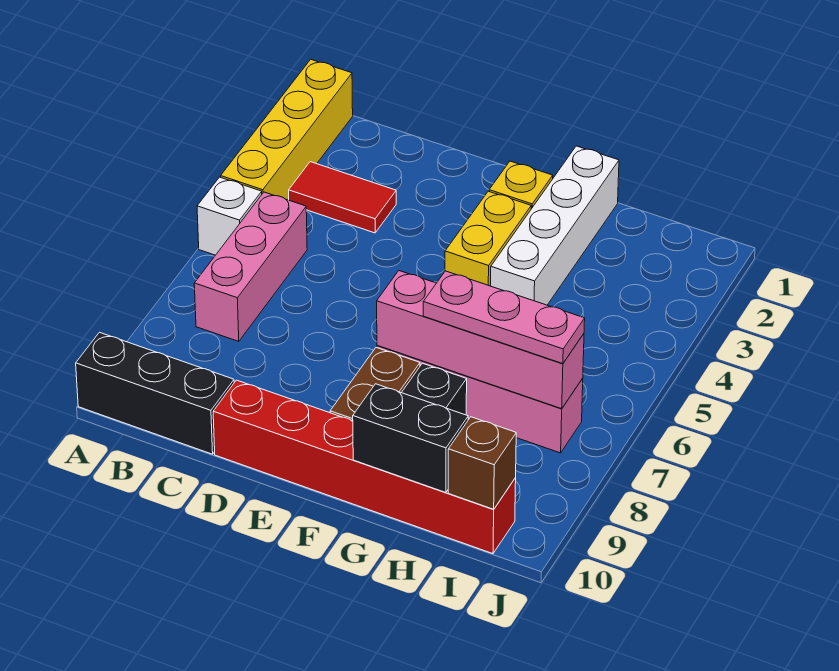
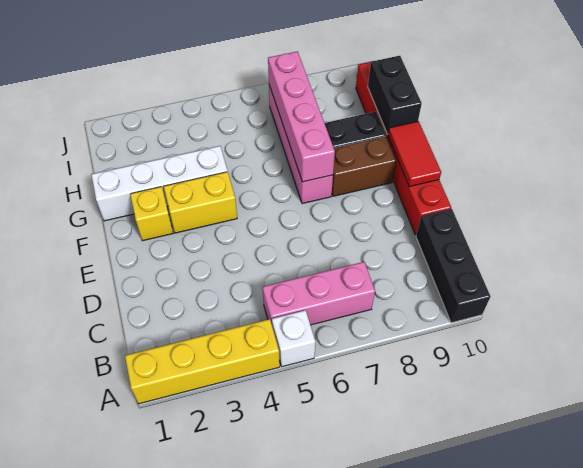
red tile B3:C3 level 1 -> red tile E10:F10 level 2
pink plate G7:I7 level 3 -> none
brown brick I10 level 2 -> none

